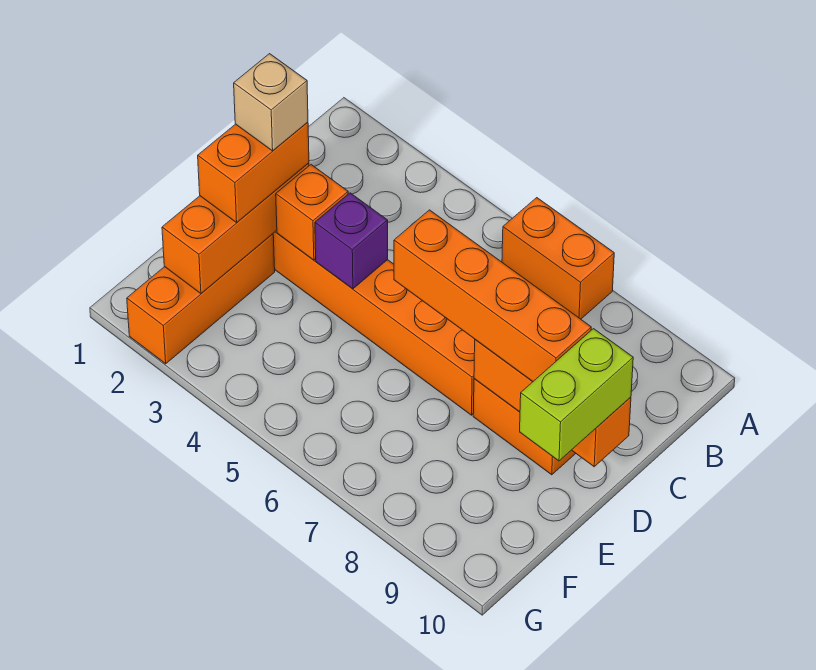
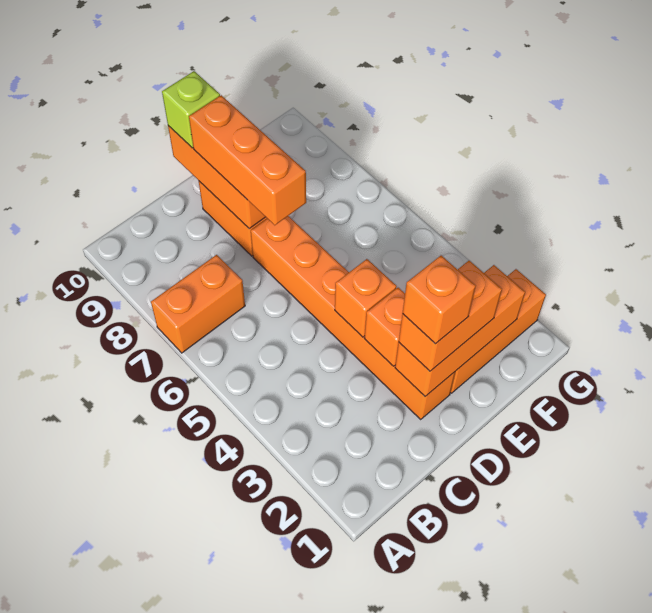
orange brick A6:A7 level 1 -> orange brick A7:B7 level 1
tan brick D2 level 4 -> orange brick D2 level 4
purple brick D4 level 2 -> orange brick D4 level 2
orange brick D6:D9 level 3 -> orange brick D7:D9 level 3
lime brick D10:E10 level 3 -> lime brick D10 level 3

